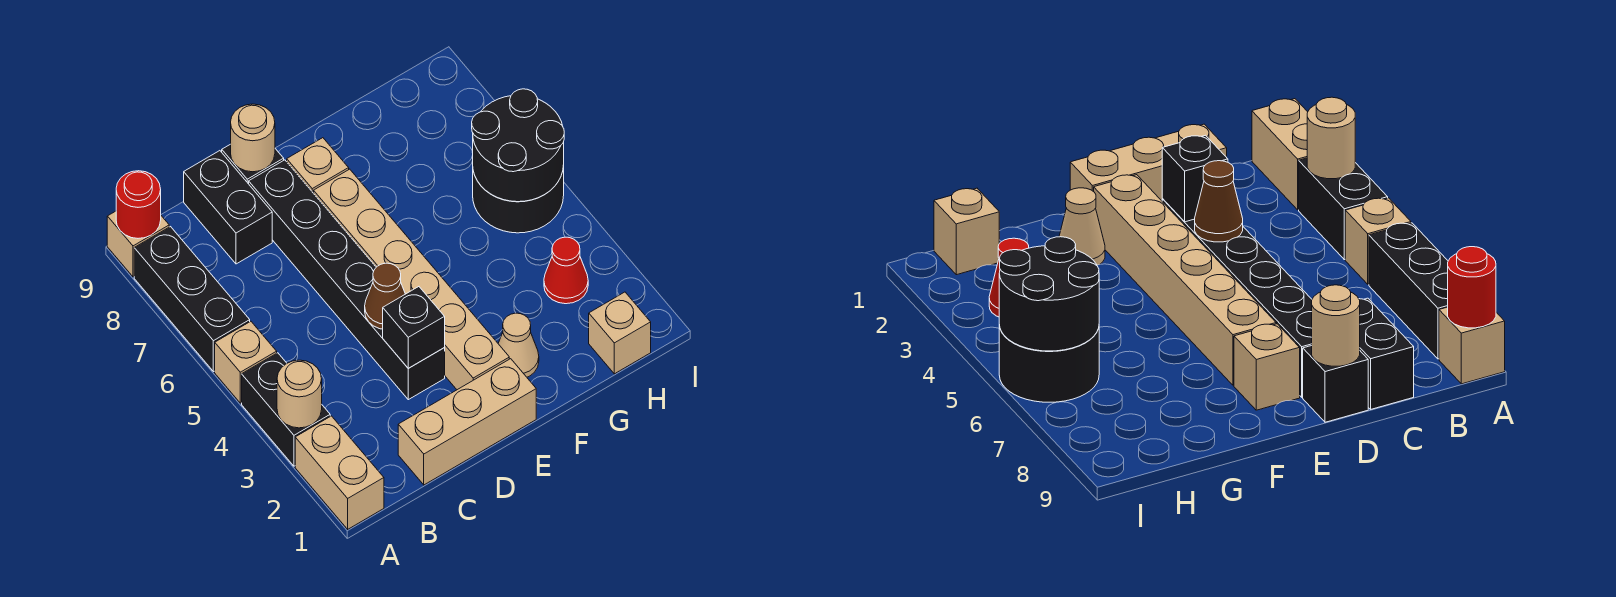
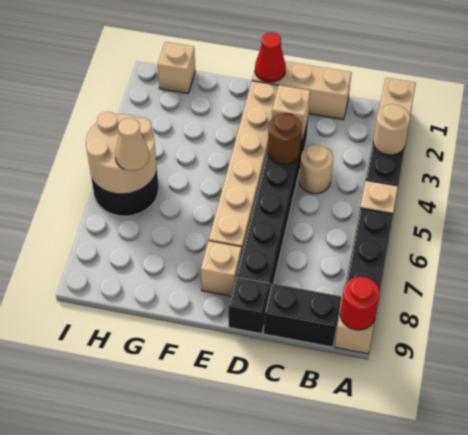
black brick C8:C9 level 1 -> black brick B9:C9 level 1
black brick D3 level 2 -> tan brick D3 level 2
brown cone D4 level 2 -> brown round brick D4 level 2
tan round brick D9 level 2 -> tan round brick C4 level 1
tan cone F2 level 1 -> tan cone H6 level 3
red cone H3 level 1 -> red cone E1 level 2
black round brick H5:I6 level 2 -> tan round brick H5:I6 level 2

